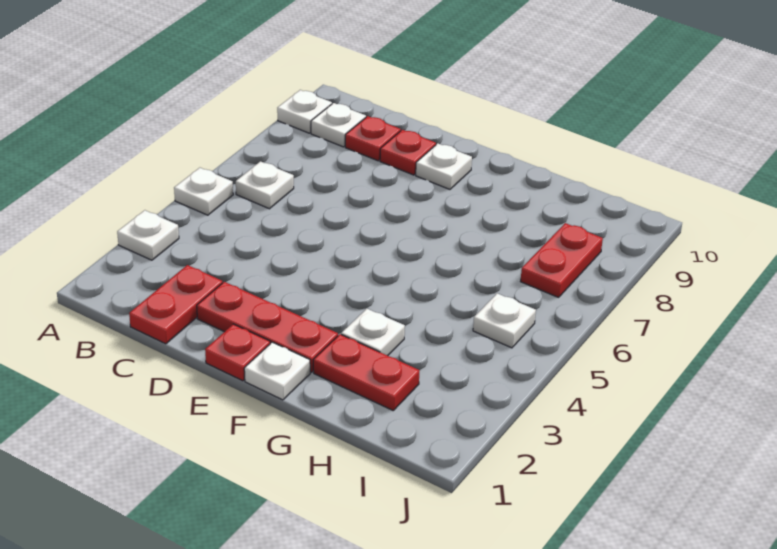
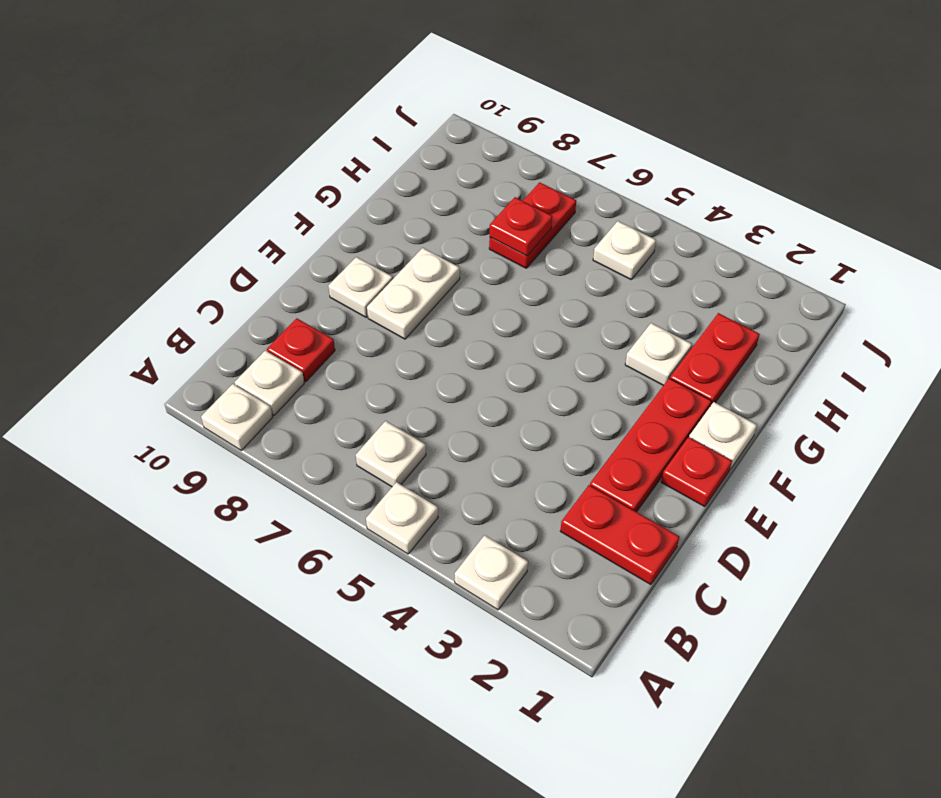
red plate D9 level 1 -> red plate H7 level 2
none -> white plate E8:F8 level 1
red plate I7:I8 level 1 -> red plate H7:I7 level 1

